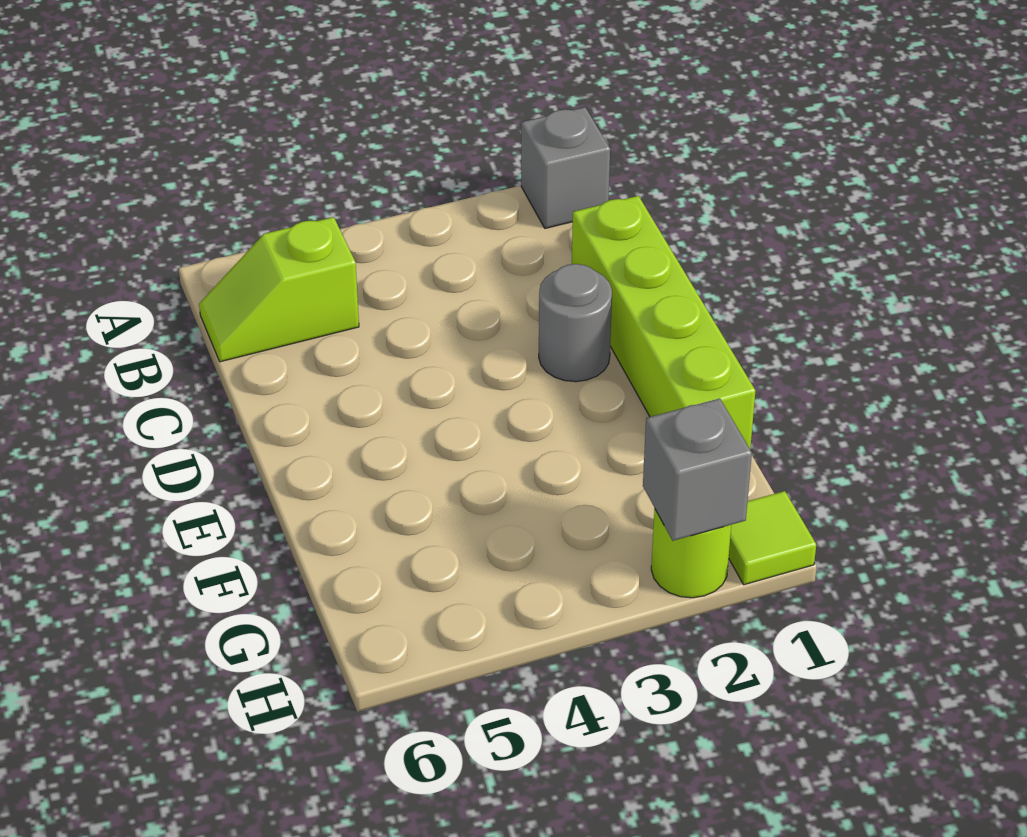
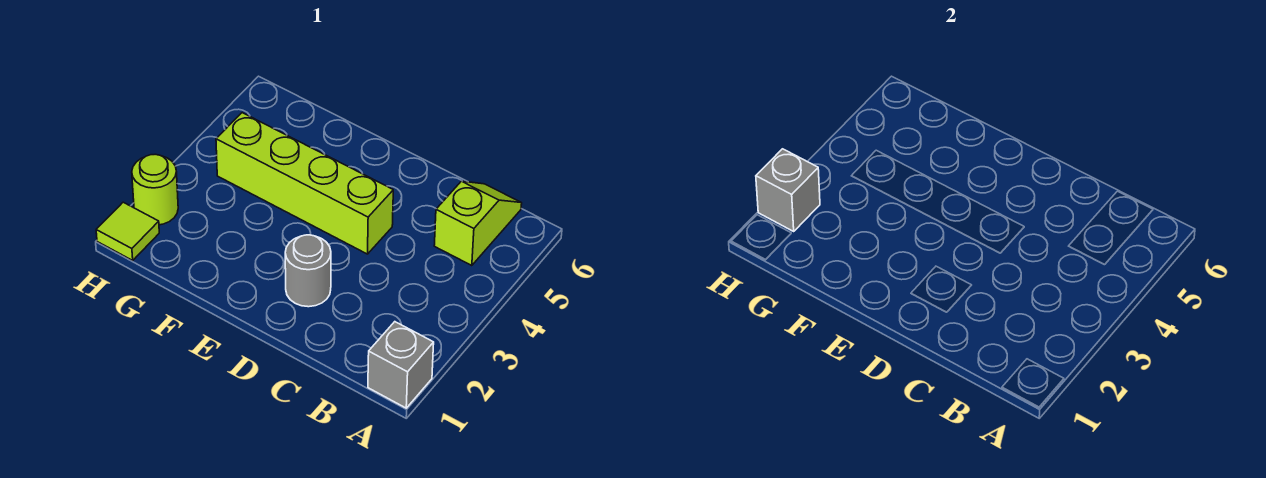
lime brick C1:F1 level 1 -> lime brick D4:G4 level 1

